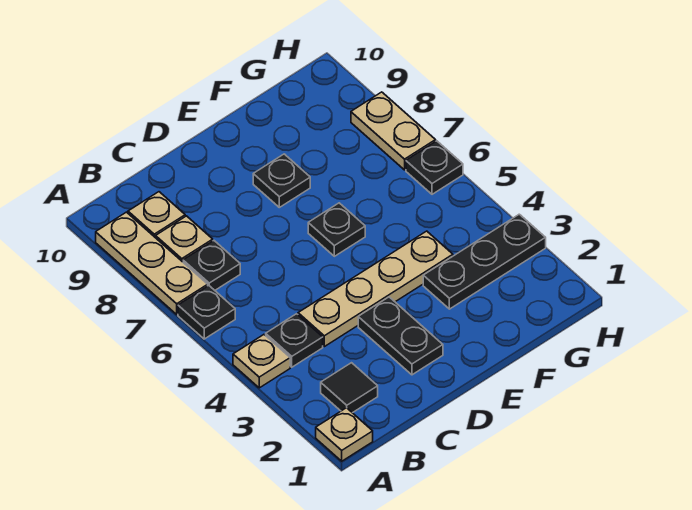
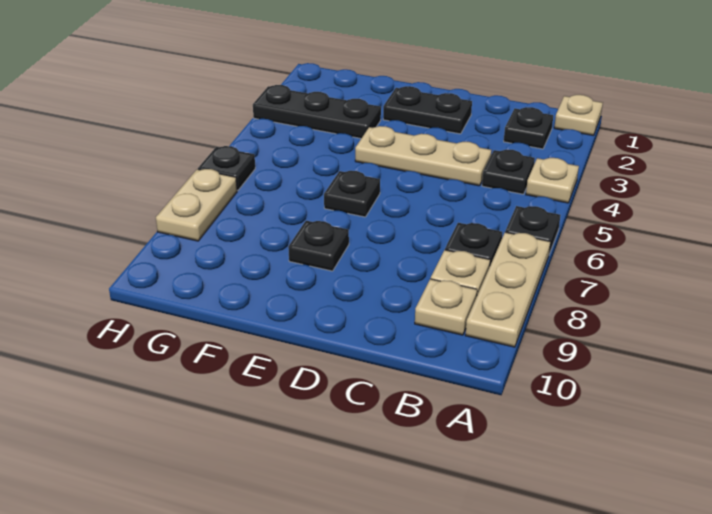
black tile B2 level 1 -> black plate B2 level 1
tan plate C4:F4 level 1 -> tan plate C4:E4 level 1
black plate D2:D3 level 1 -> black plate D2:E2 level 1

